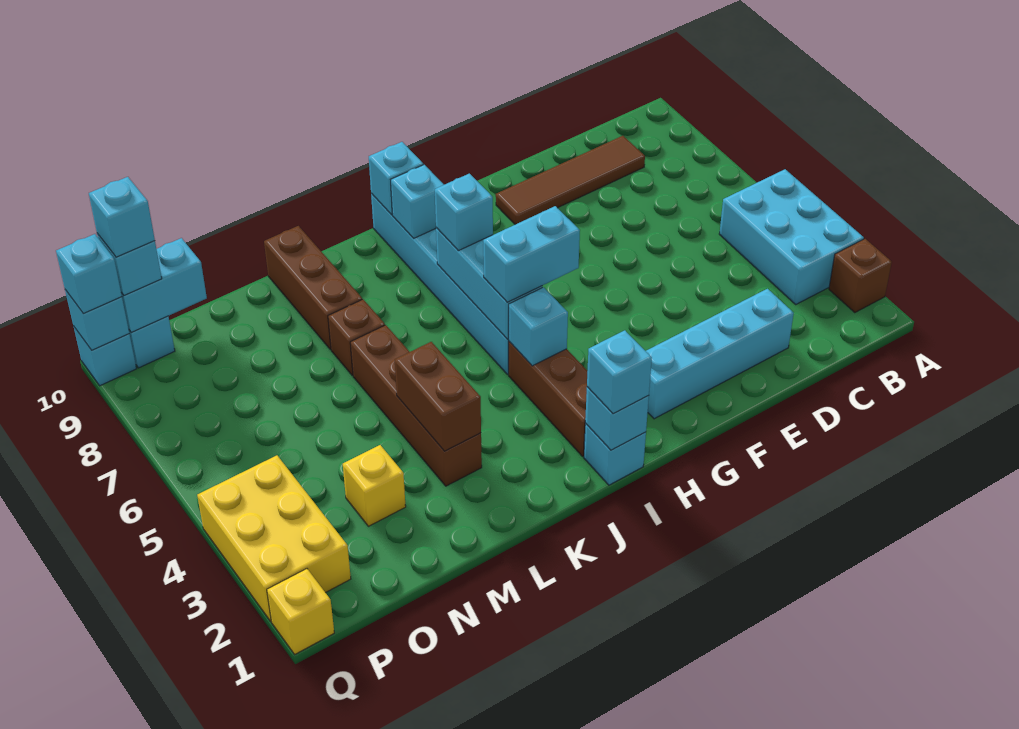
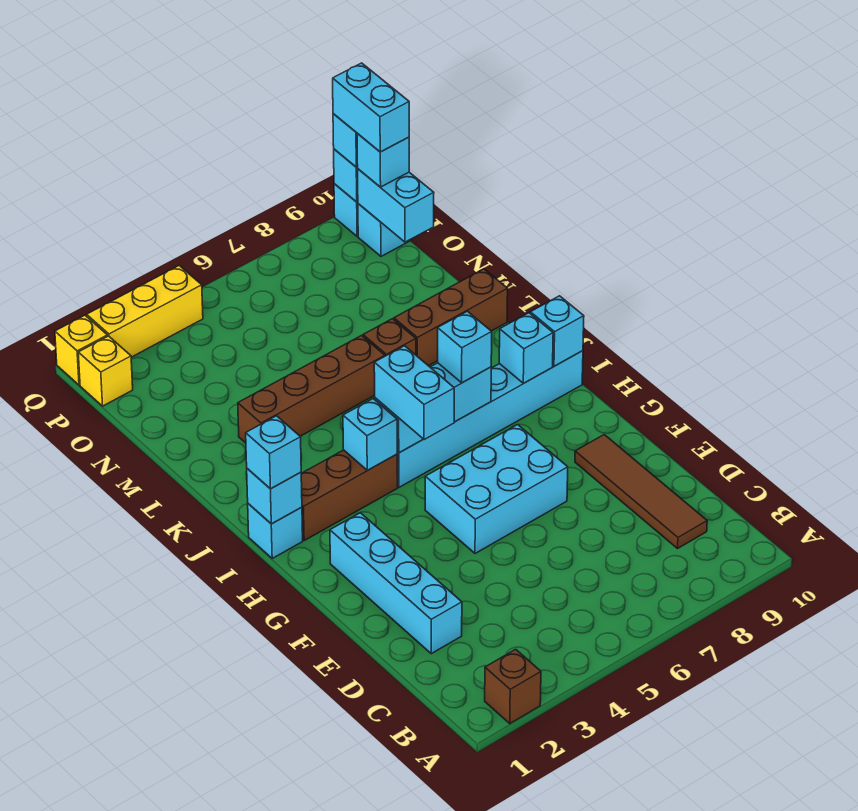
cyan brick A3:B5 level 1 -> cyan brick F5:G7 level 1
brown brick L3:L4 level 2 -> none
yellow brick N3 level 1 -> yellow brick P1 level 1
yellow brick P2:Q4 level 1 -> yellow brick Q2:Q4 level 1
cyan brick P10 level 4 -> cyan brick P10:Q10 level 4

